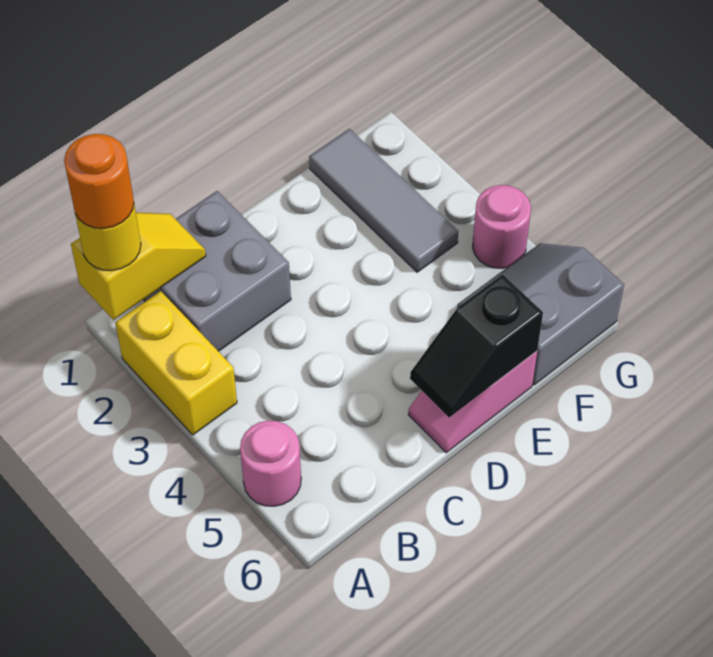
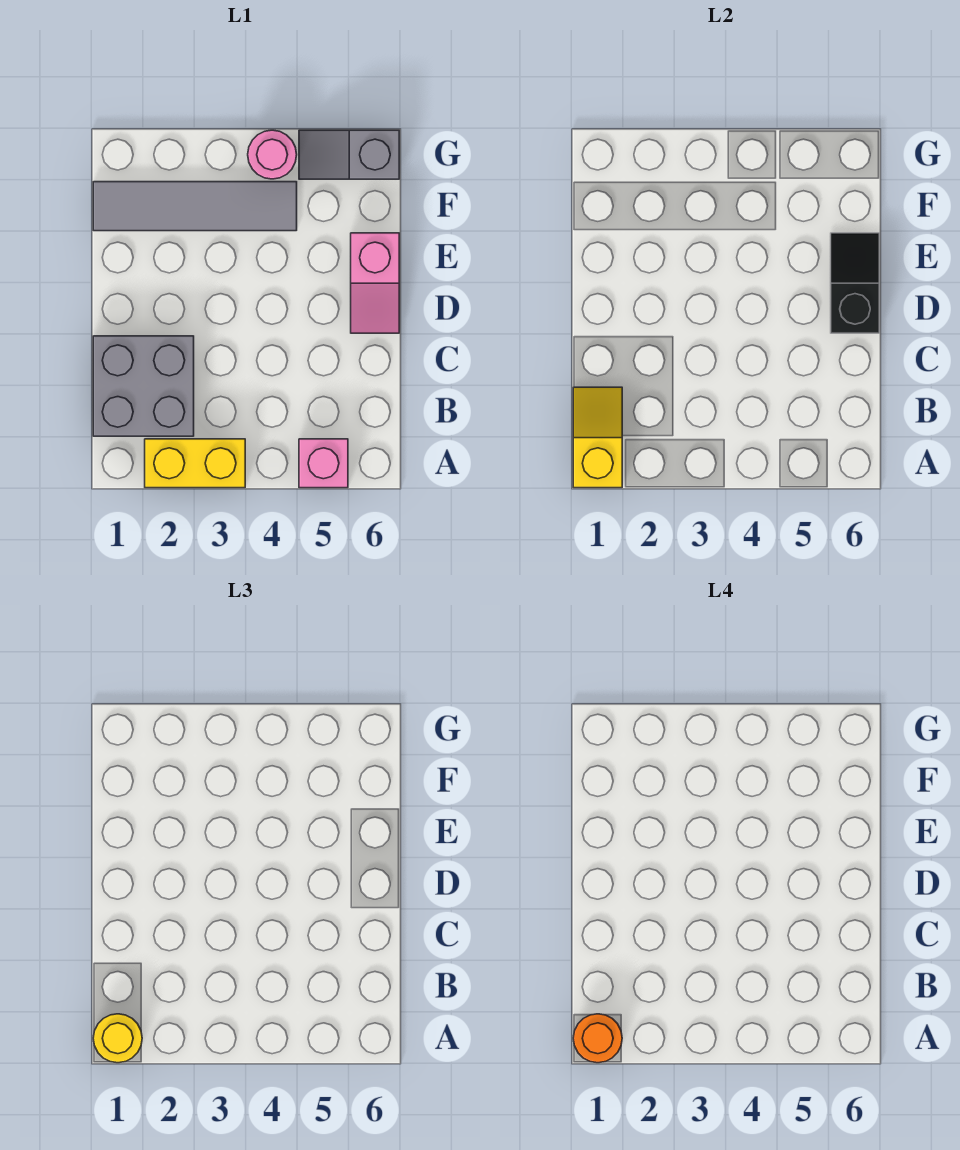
pink round brick A5 level 1 -> pink brick A5 level 1
black slope D6:E6 level 2 top E -> black slope D6:E6 level 2 top D
grey tile F1:F3 level 1 -> grey tile F1:F4 level 1
grey slope F5:G6 level 1 top 6 -> grey slope G5:G6 level 1 top 6

